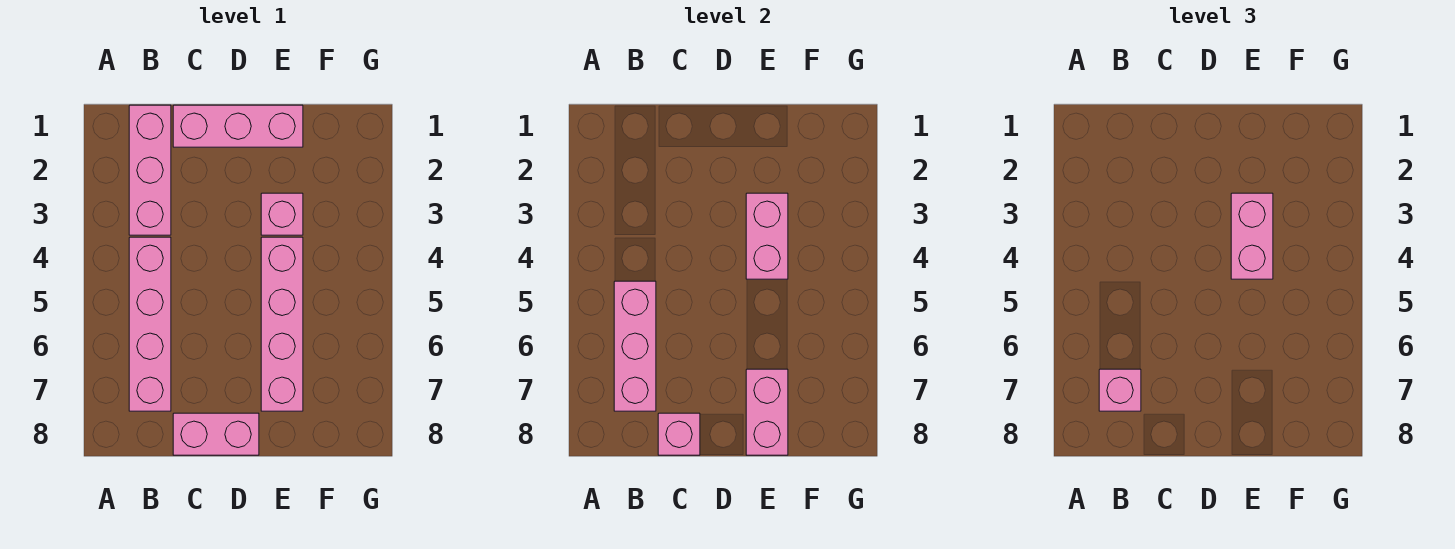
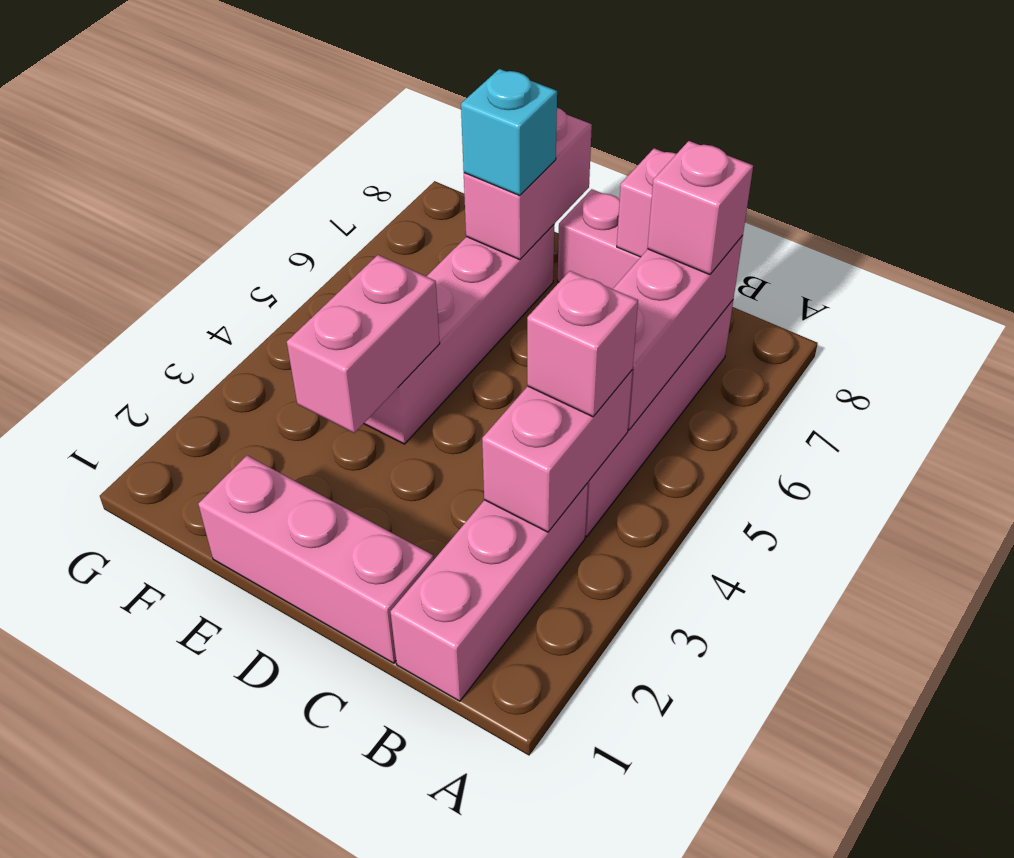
pink brick E3 level 1 -> pink brick B4 level 3
pink brick E3:E4 level 3 -> pink brick B3:B4 level 2
none -> cyan brick E7 level 3

